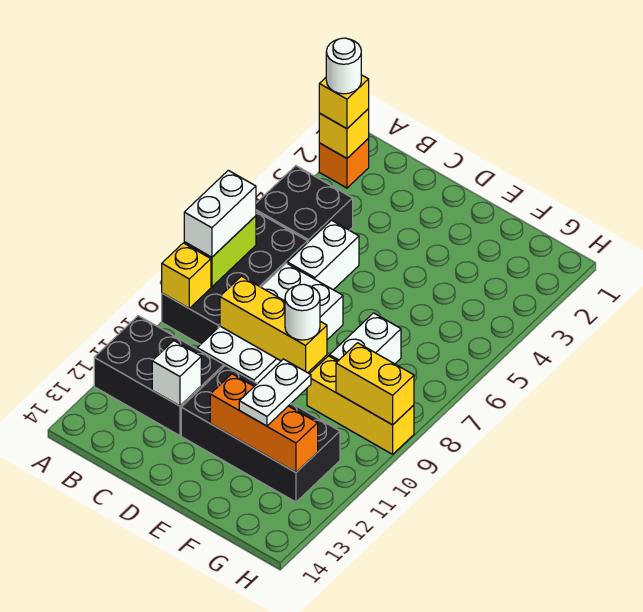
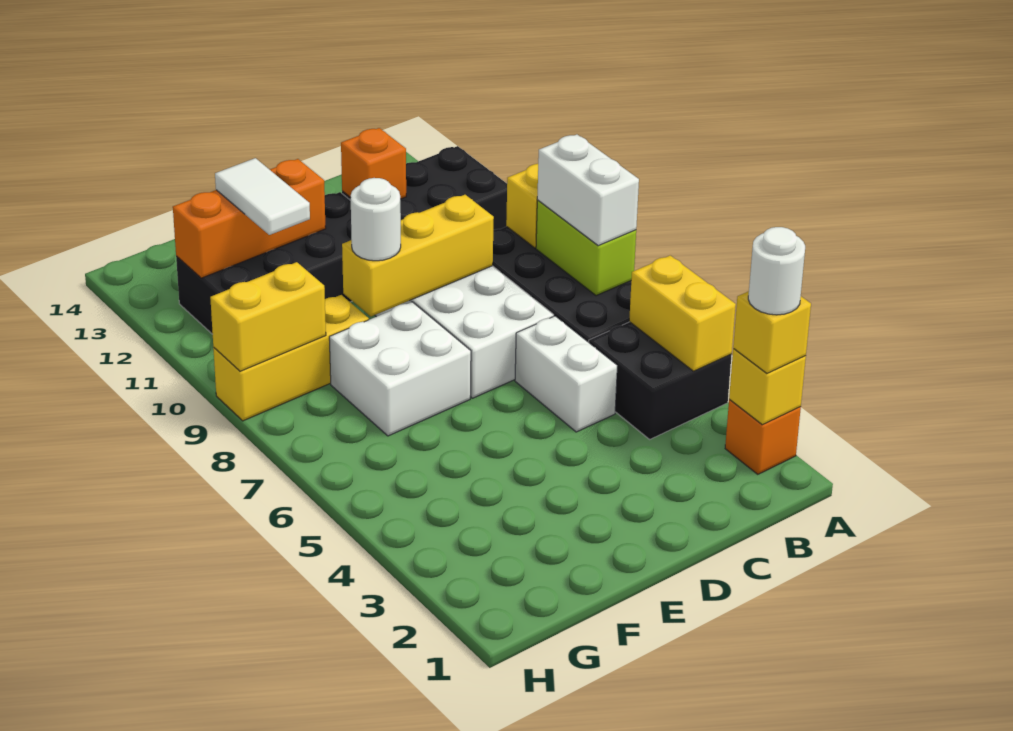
none -> yellow brick A4:A5 level 2
white brick C12 level 2 -> orange brick C12 level 2
white brick F7:F8 level 1 -> white brick E7:F8 level 1
white plate F11:F12 level 3 -> white tile F11:F12 level 3

